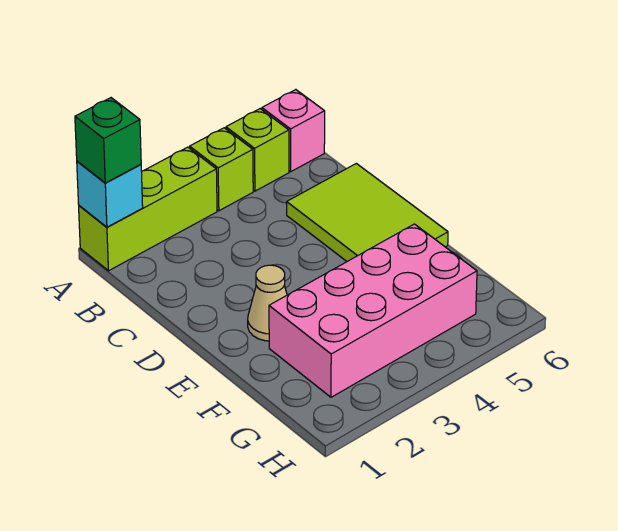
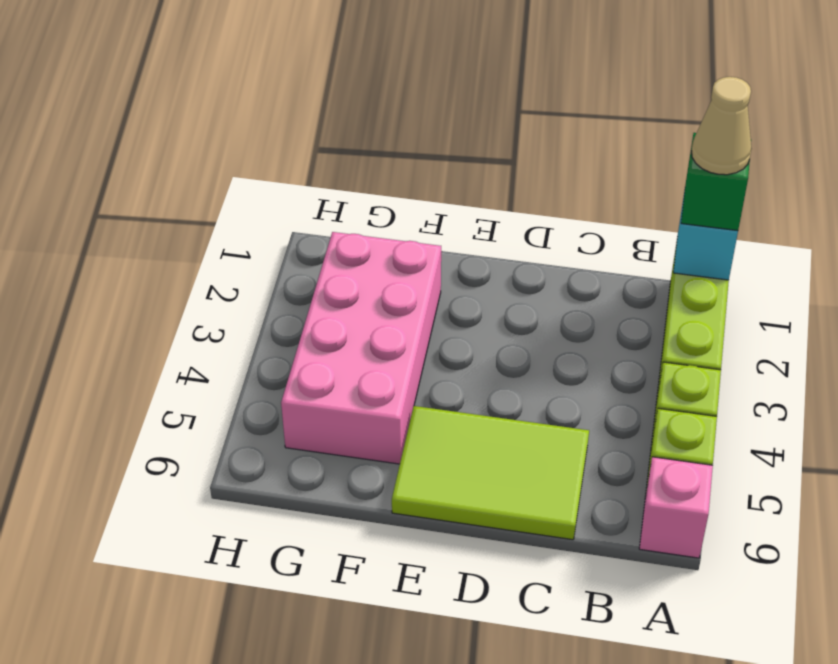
tan cone E2 level 1 -> tan cone A1 level 4

